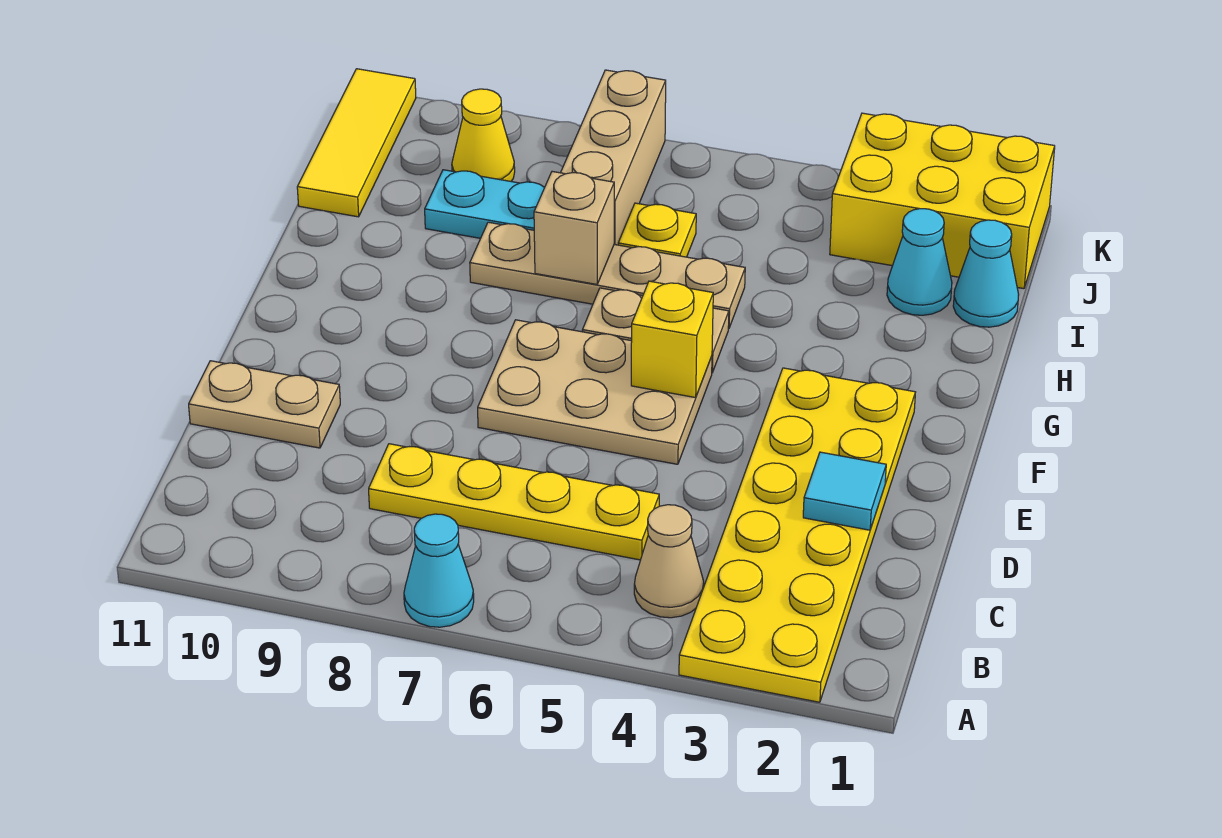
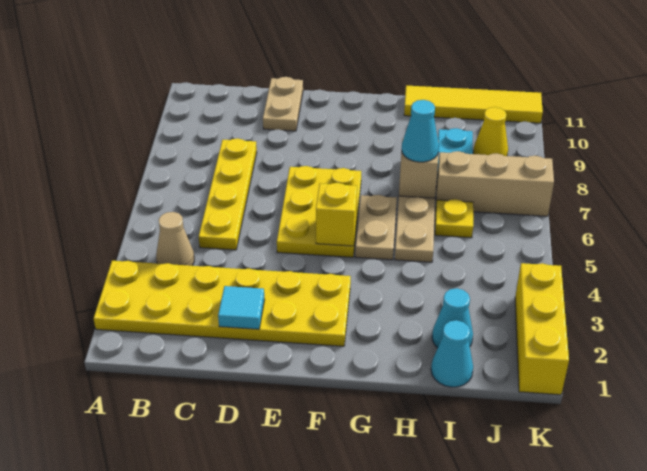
cyan cone A7 level 1 -> cyan cone H7 level 3
tan plate E5:F7 level 1 -> yellow plate E5:F7 level 1
yellow tile I11:K11 level 1 -> yellow tile H11:K11 level 1
yellow brick J1:K3 level 1 -> yellow brick K1:K3 level 1

